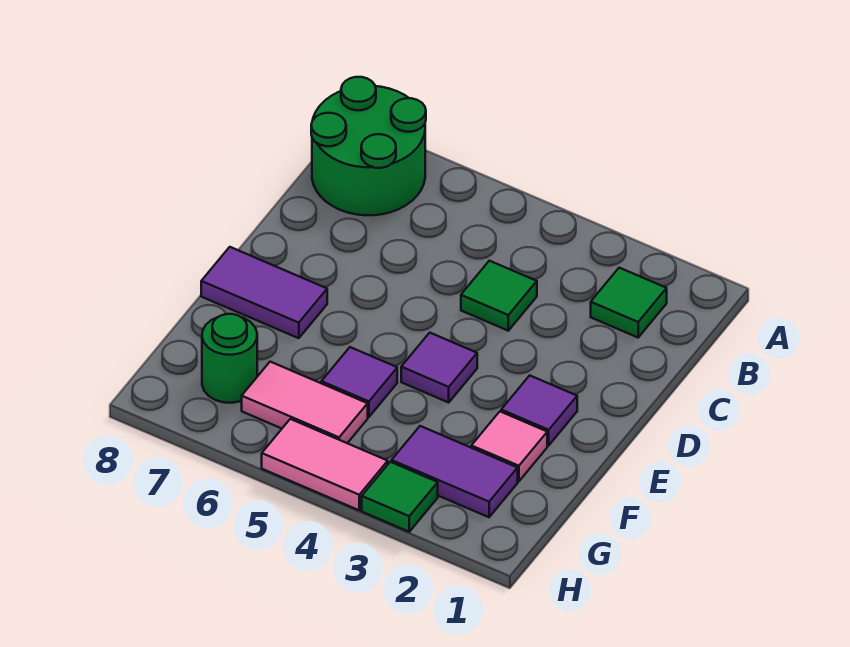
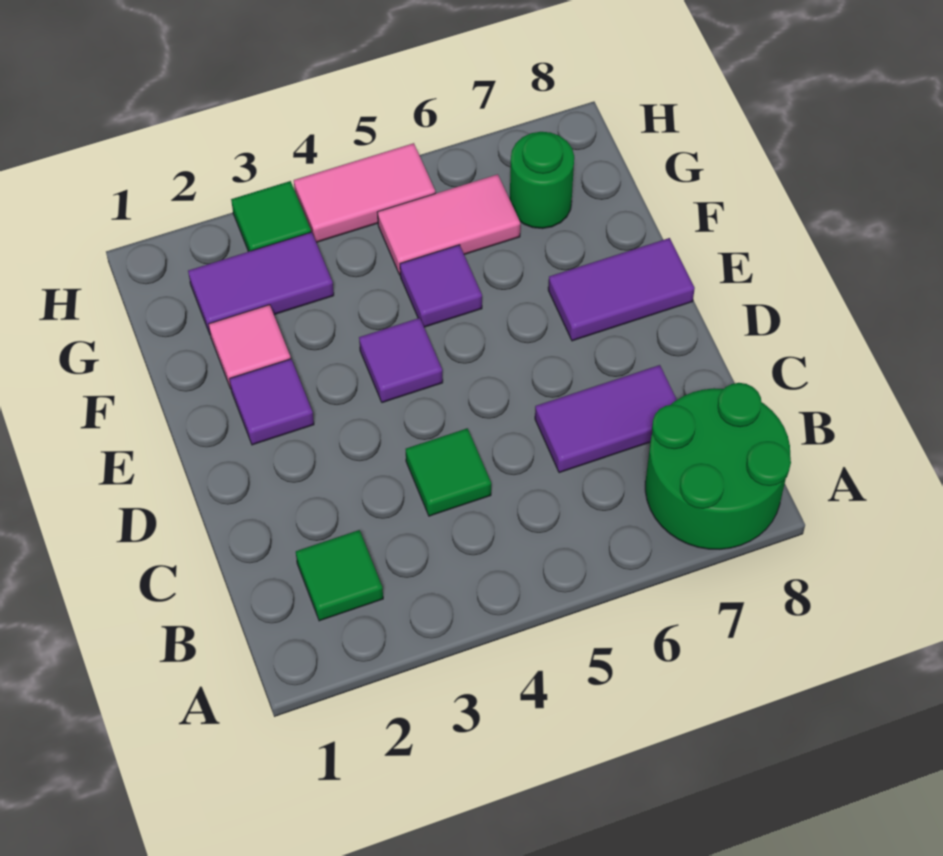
none -> purple tile C6:C7 level 1

